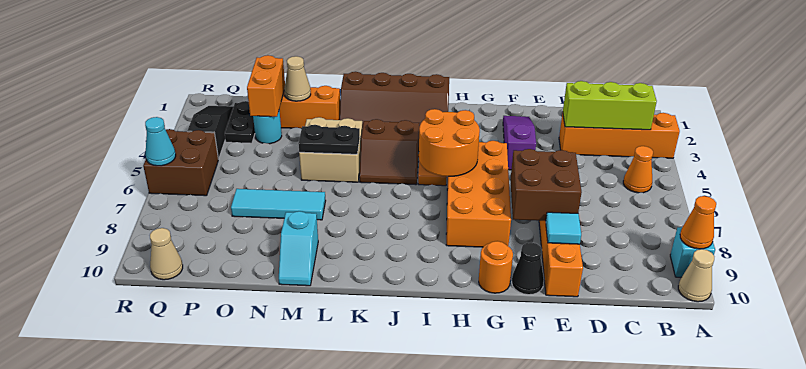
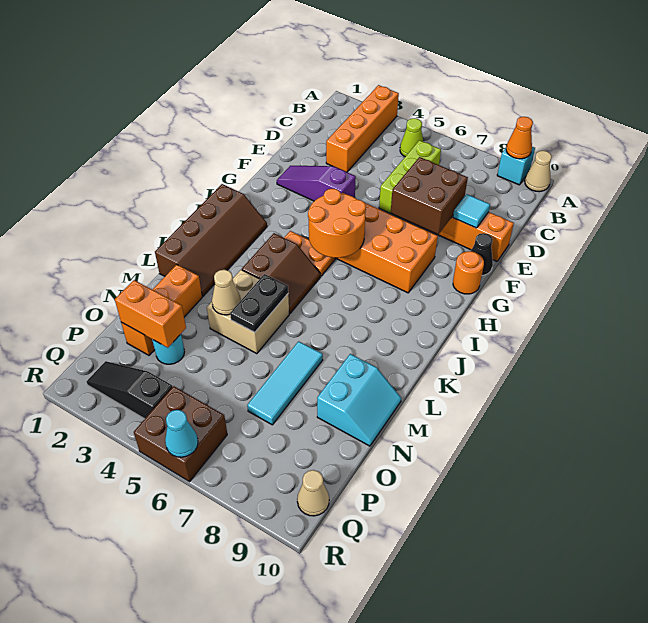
lime brick B3:D3 level 2 -> lime brick C6:E6 level 1
orange cone B5 level 1 -> lime cone B5 level 1
cyan slope M9:M10 level 1 top 9 -> cyan slope M9:N10 level 1 top 9
tan cone N2 level 2 -> tan cone M4 level 2
black plate P2:P3 level 1 -> none

